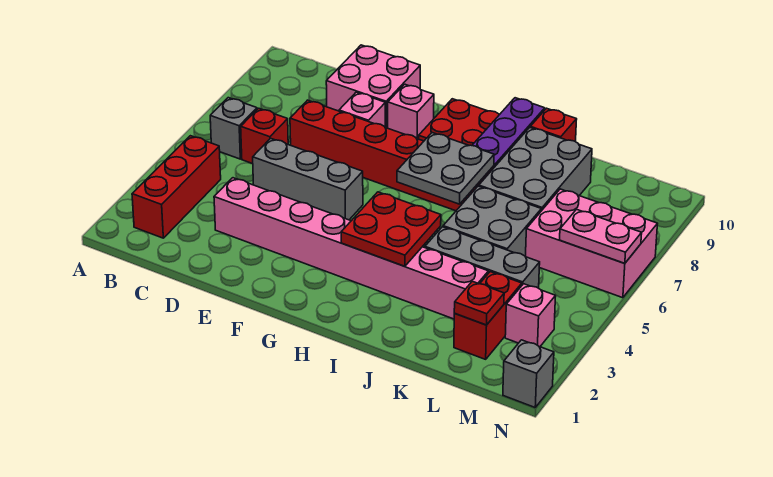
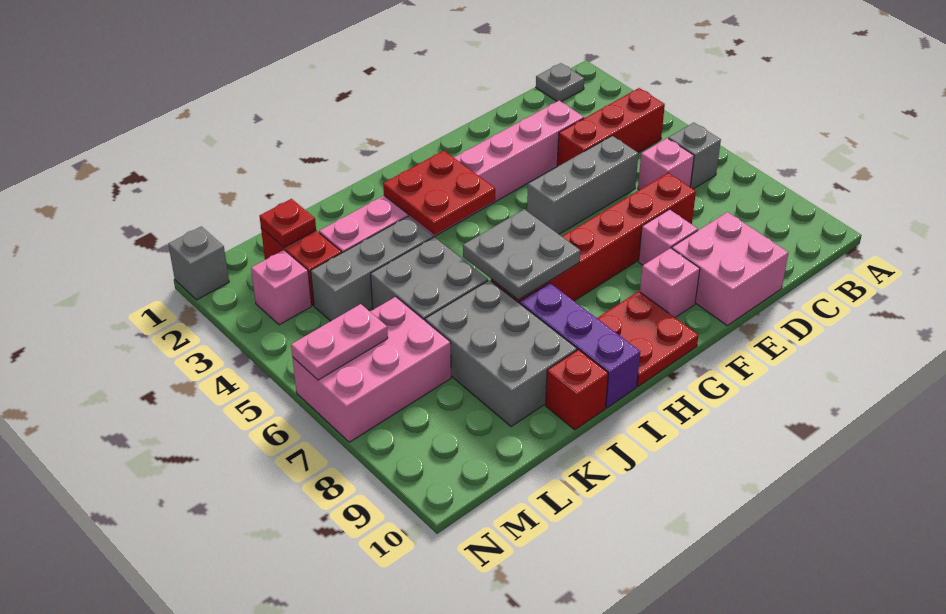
none -> grey plate B1 level 1
red brick B2:B4 level 1 -> red brick B4:D4 level 1
red brick C6 level 1 -> pink brick C6 level 1

